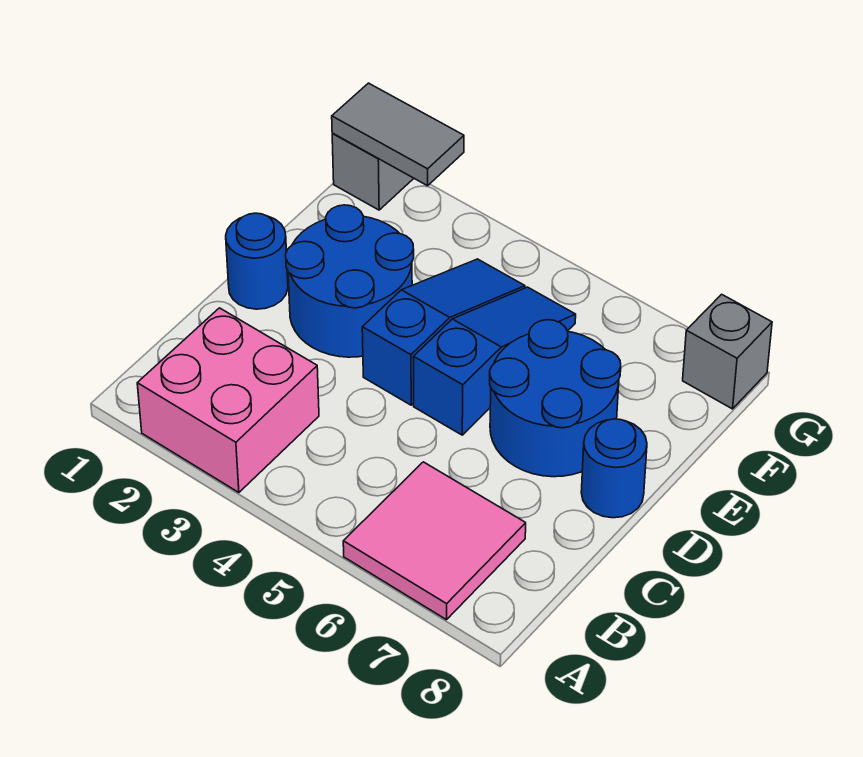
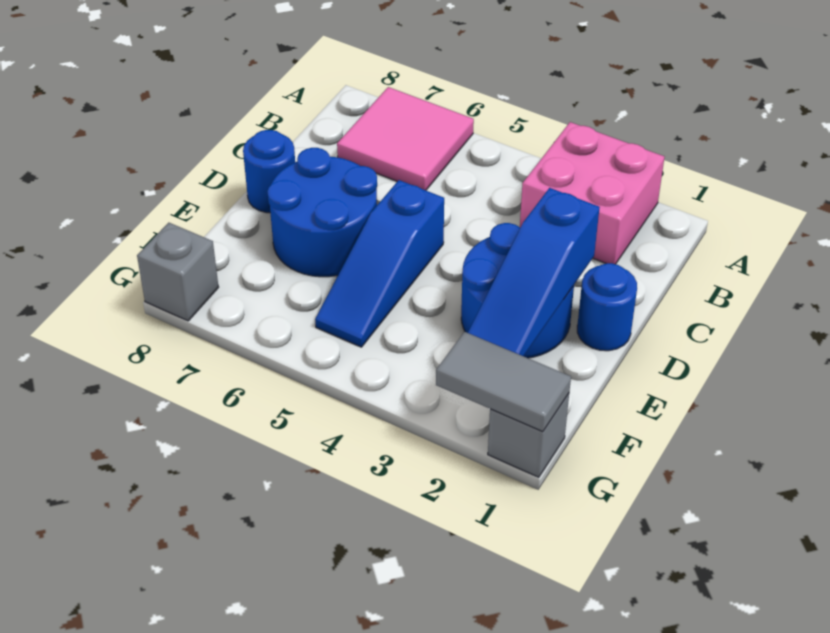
blue slope D4:F4 level 1 top D -> blue slope D2:F2 level 2 top D

